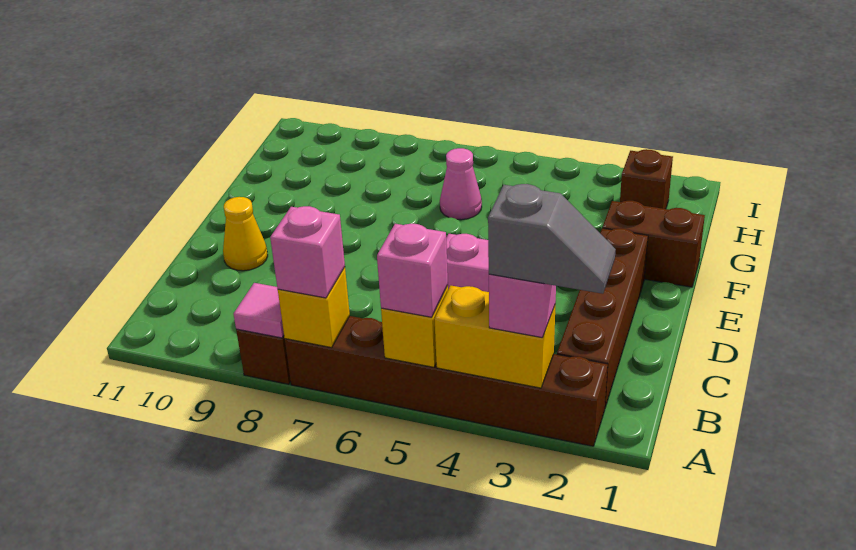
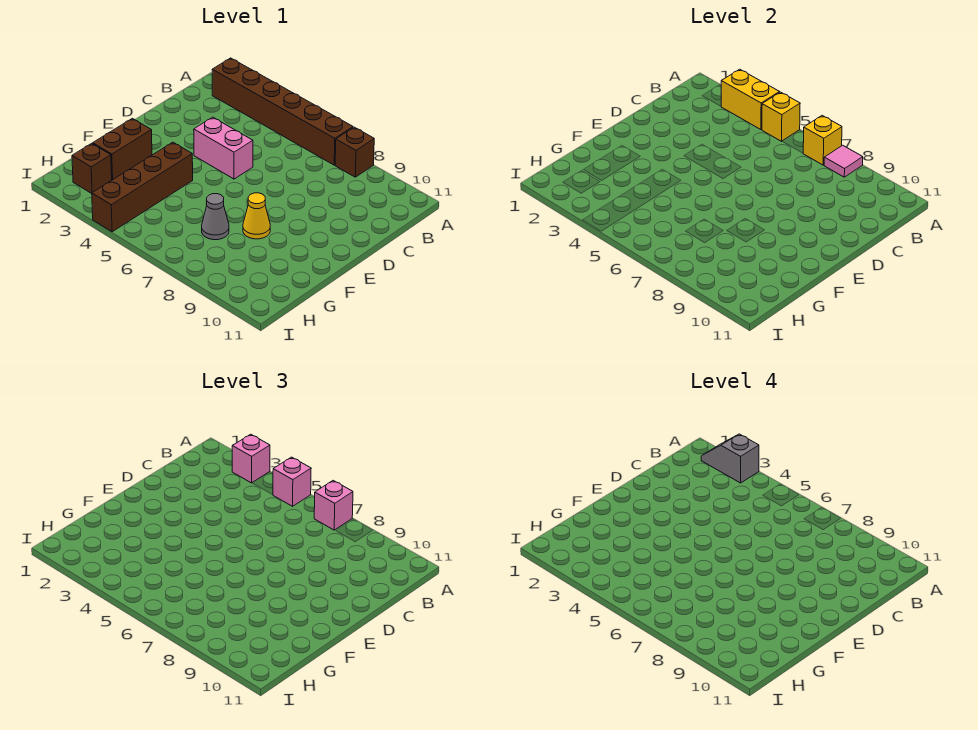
brown brick B2:E2 level 1 -> brown brick F4:I4 level 1
yellow cone D10 level 1 -> yellow cone F8 level 1
brown brick F1:F2 level 1 -> brown brick F2:G2 level 1
pink cone G6 level 1 -> none
none -> grey cone G7 level 1

